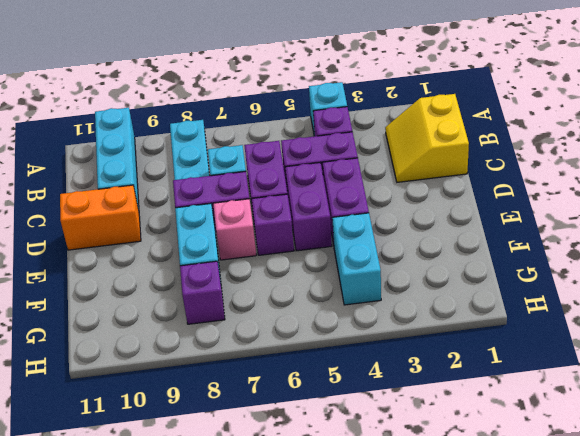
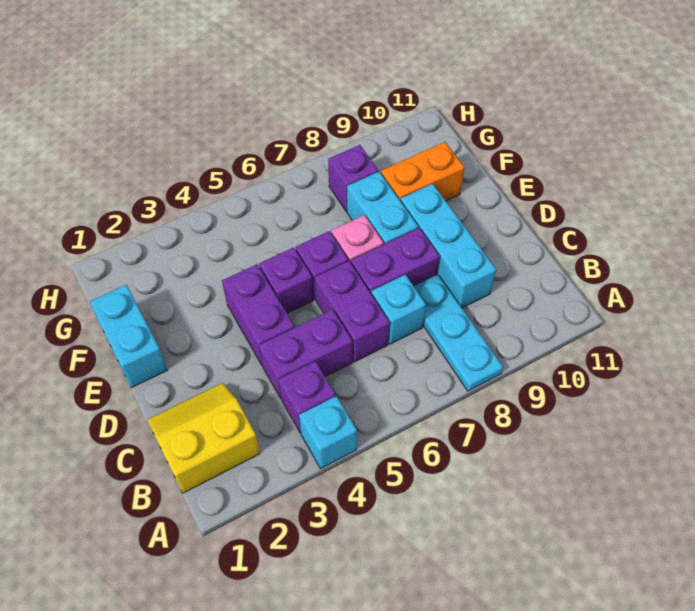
cyan brick A10:C10 level 1 -> cyan brick C9:E9 level 1
yellow slope B1:C2 level 1 top 1 -> yellow slope B1:C2 level 1 top B
purple brick D5:E5 level 1 -> purple brick E5 level 1
orange brick D10:D11 level 1 -> orange brick F9:F10 level 1
cyan brick F4:G4 level 1 -> cyan brick E1:F1 level 1

